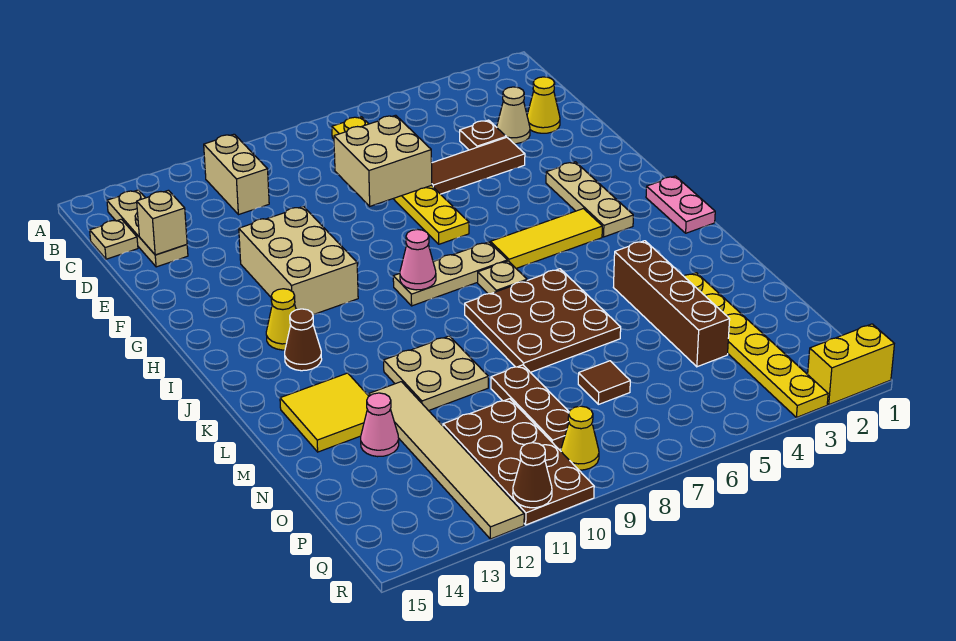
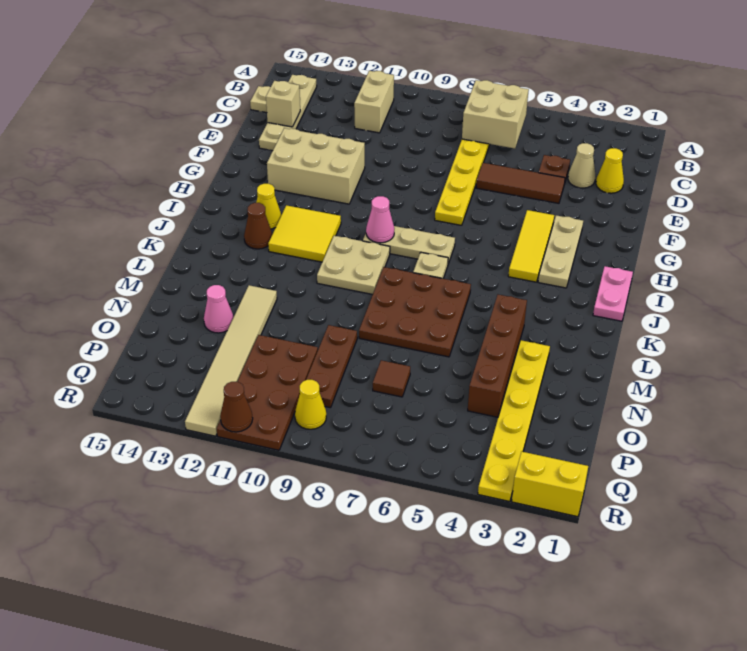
tan plate B14:D14 level 1 -> tan plate B14:E14 level 1
tan brick D7:E8 level 2 -> tan brick B6:C7 level 2
tan brick F11:H12 level 1 -> tan brick F11:G13 level 1
yellow tile I4:I6 level 1 -> yellow tile G4:I4 level 1
tan plate L10:M11 level 1 -> tan plate J9:K10 level 1
yellow tile L13:M14 level 1 -> yellow tile I11:J12 level 1

